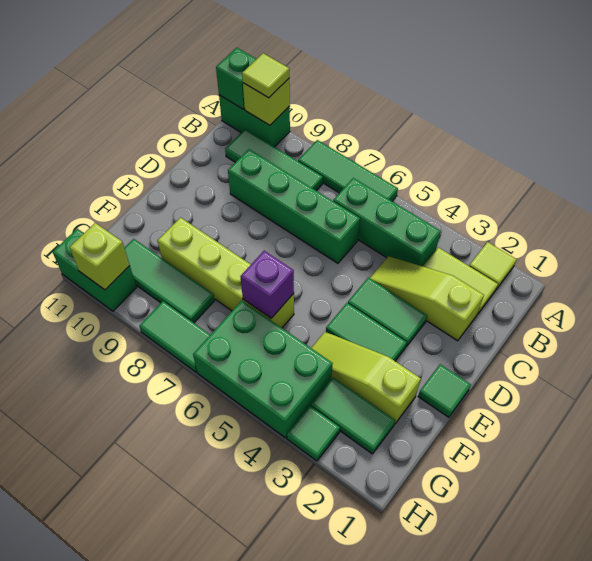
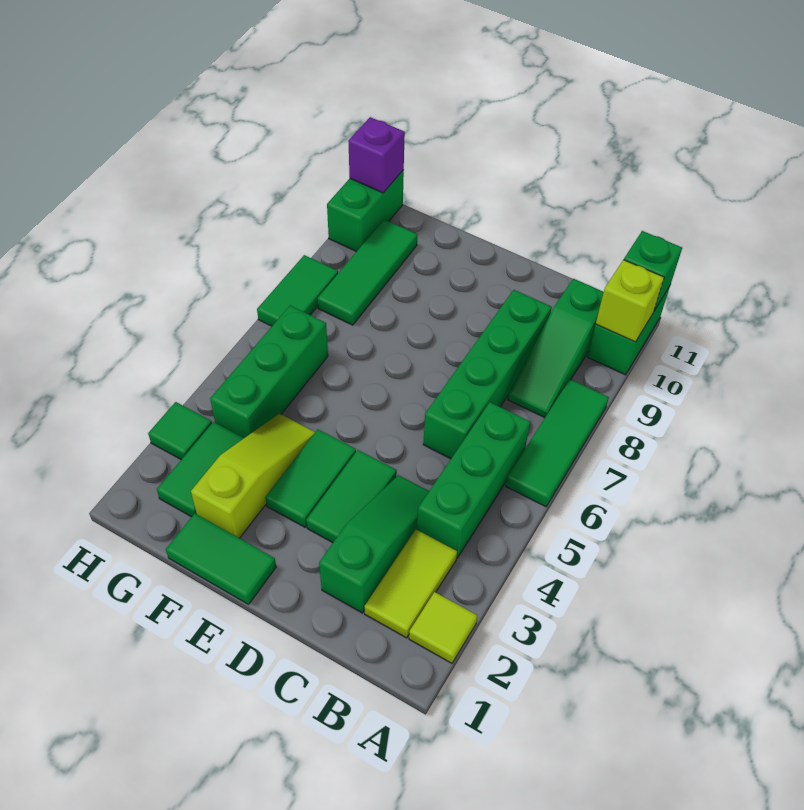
lime tile A10 level 3 -> none
green tile B8:B10 level 1 -> green slope B8:B10 level 1 top 10
lime slope C2:C4 level 1 top 2 -> green slope C2:C4 level 1 top 2
green tile E1 level 1 -> green tile E1:F1 level 1
lime brick F6:F9 level 1 -> none
purple brick F6 level 2 -> purple brick H11 level 2
green brick G4:H6 level 1 -> green brick G4:G6 level 1
lime brick H10 level 2 -> none

